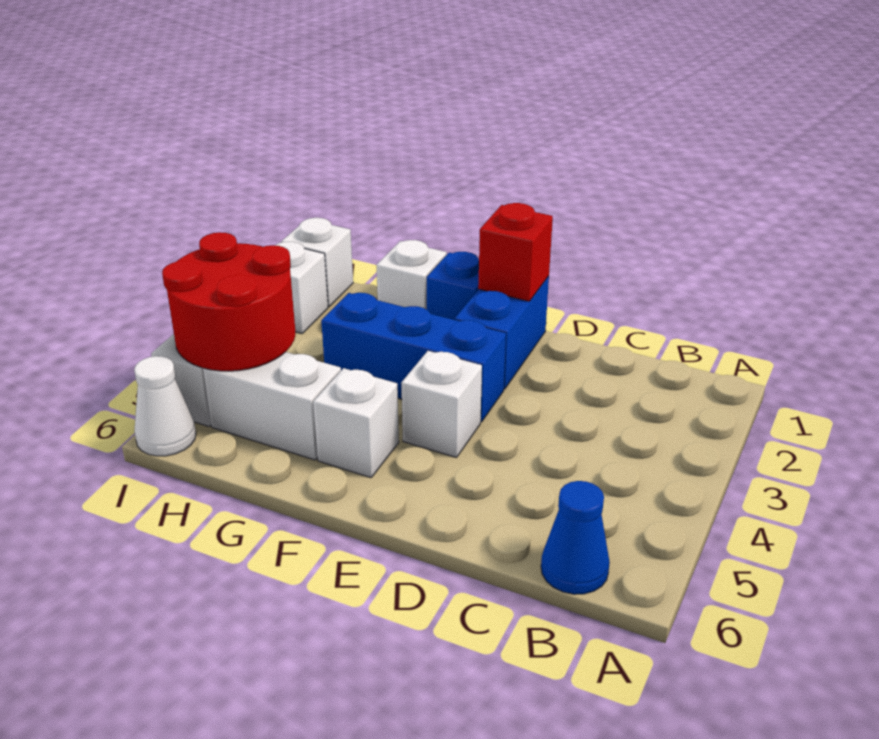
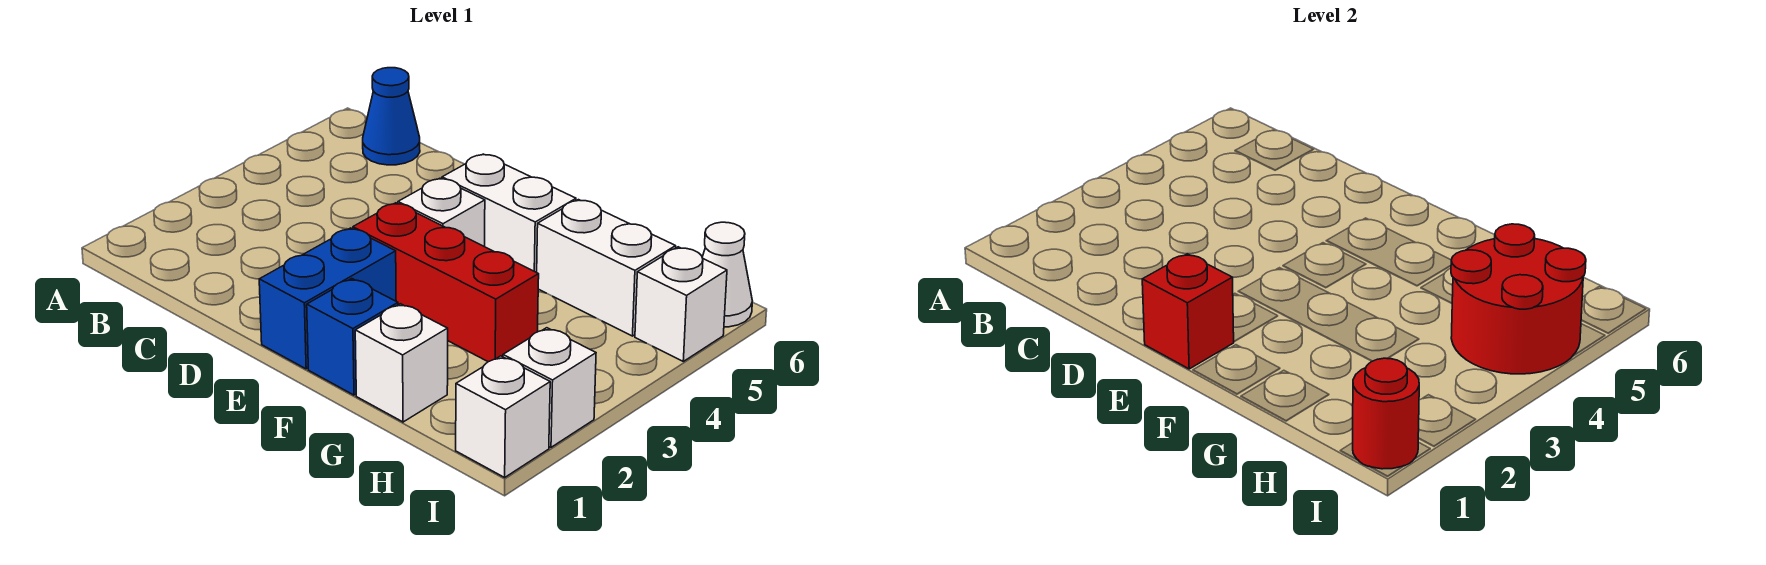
blue brick E3:G3 level 1 -> red brick E3:G3 level 1
white brick F5 level 1 -> white brick E5:F5 level 1
none -> red round brick I1 level 2

